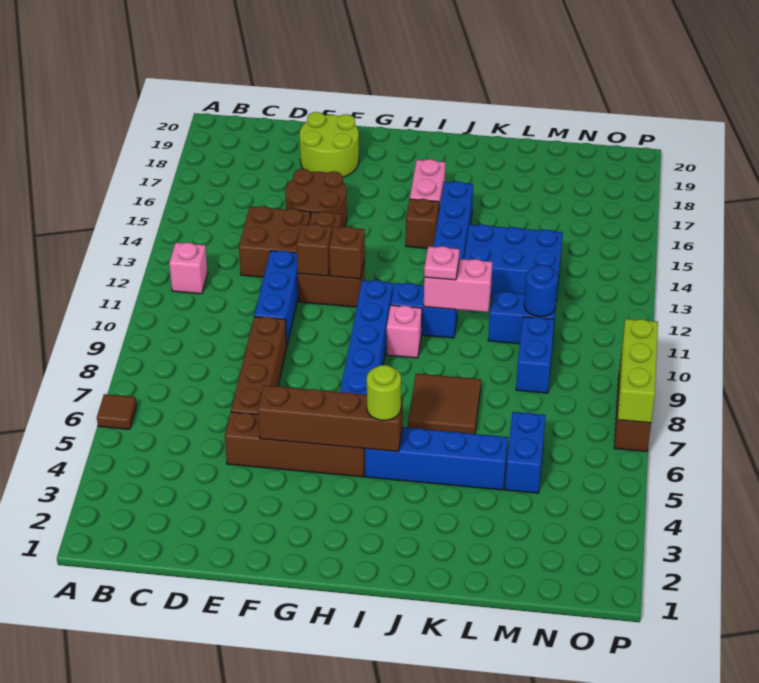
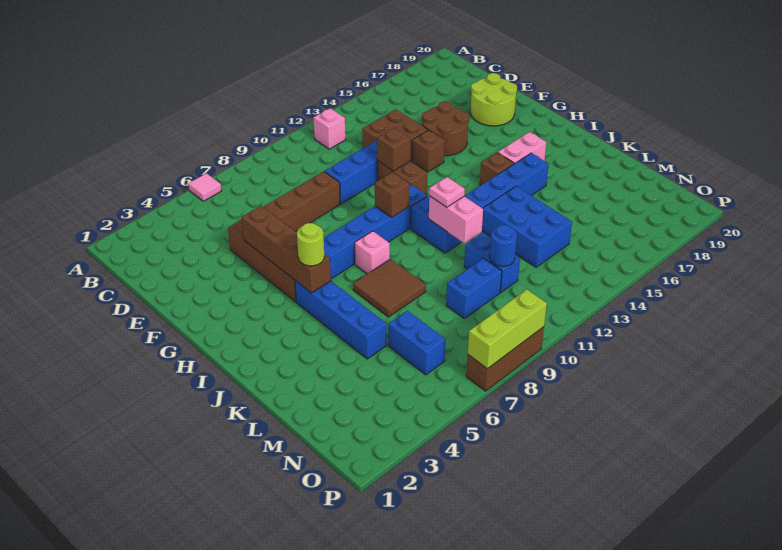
brown tile A6 level 1 -> pink tile A6 level 1
brown brick G12 level 2 -> brown brick H10 level 2
pink brick I10 level 1 -> pink brick I8 level 1
blue brick M5:M6 level 1 -> blue brick M6:N6 level 1

